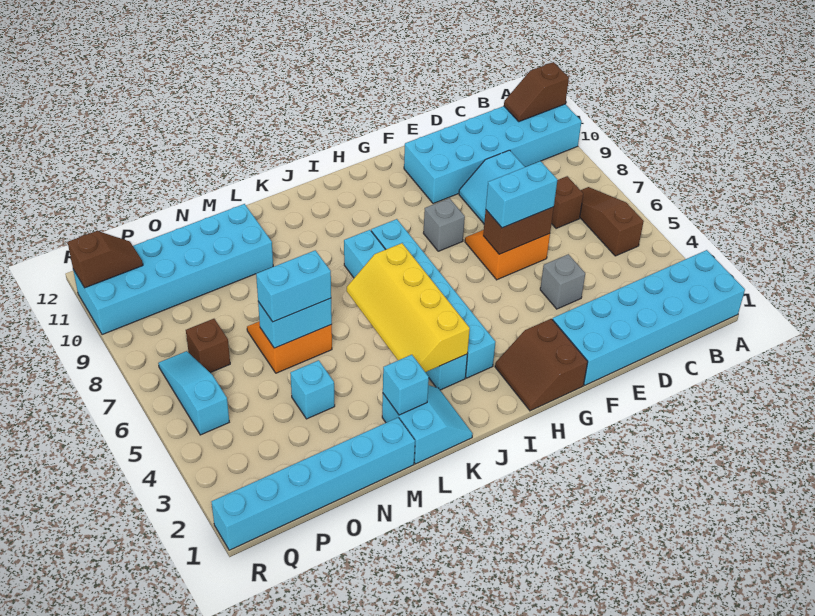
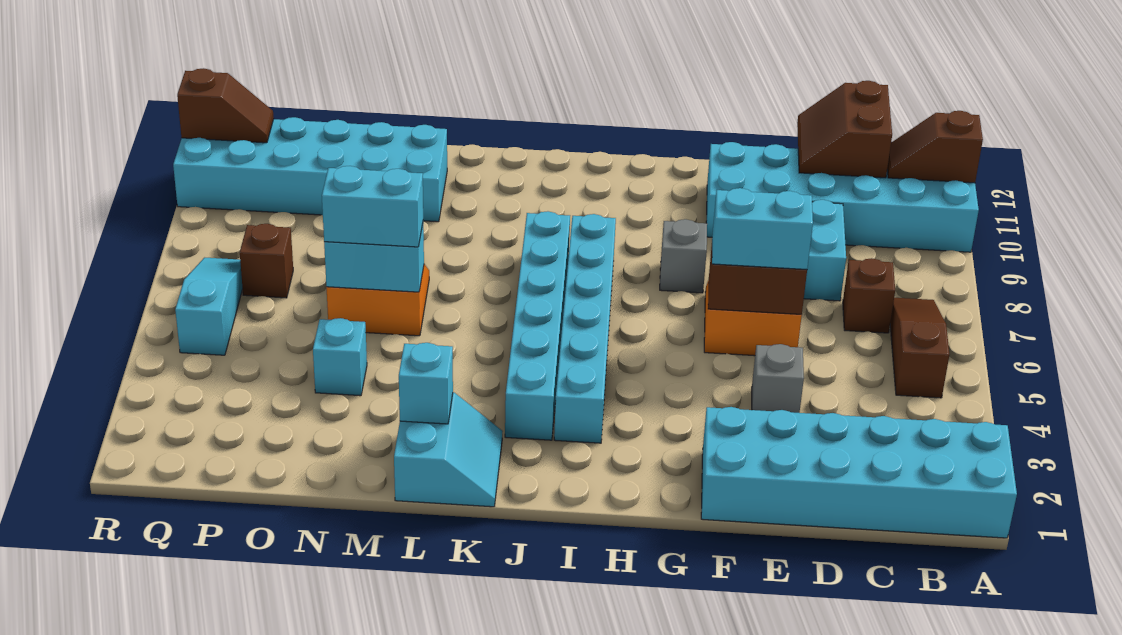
brown slope G1:H2 level 1 top G -> brown slope C11:D12 level 2 top C
yellow slope J3:K6 level 2 top J -> none
cyan brick M1:R1 level 1 -> none

